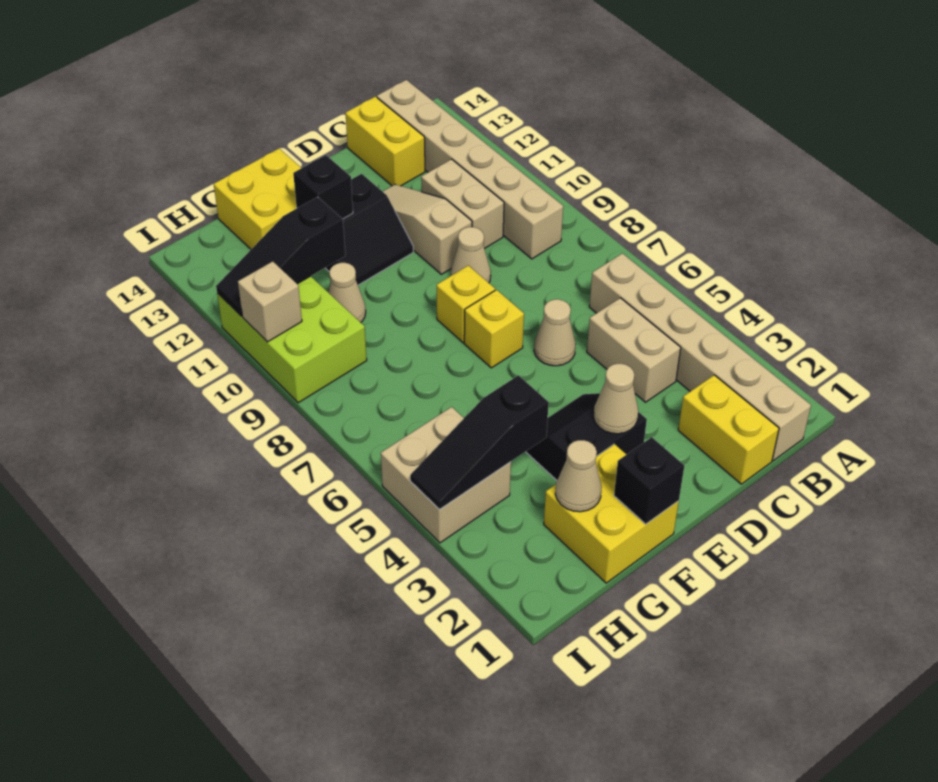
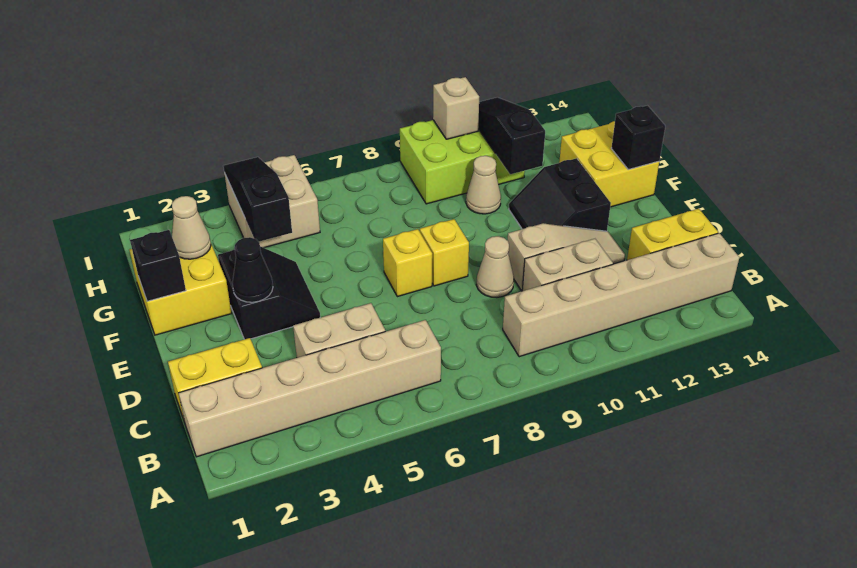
tan cone D6 level 1 -> none
tan cone E3 level 2 -> black cone E3 level 2
black brick F12 level 2 -> black brick F14 level 2

